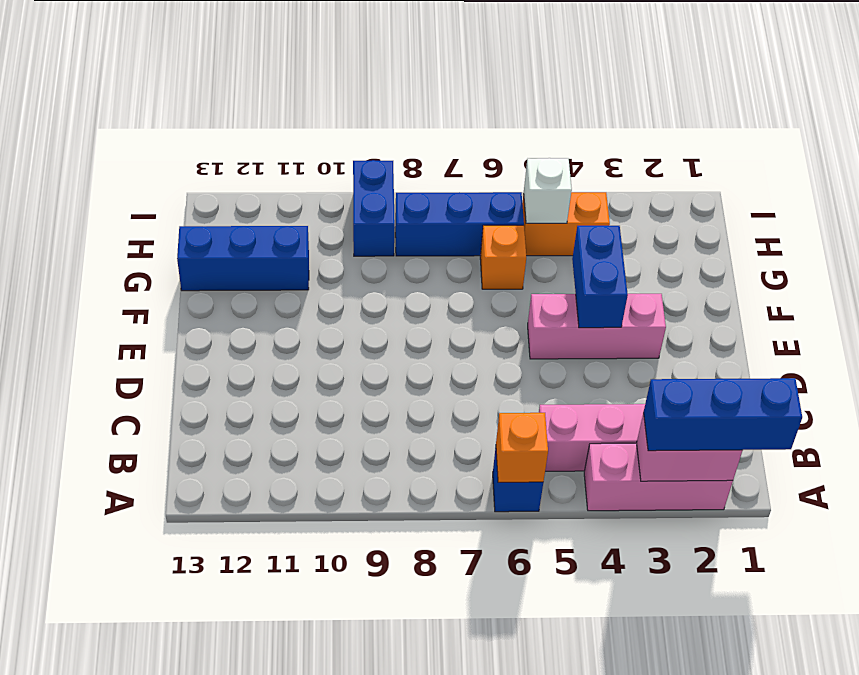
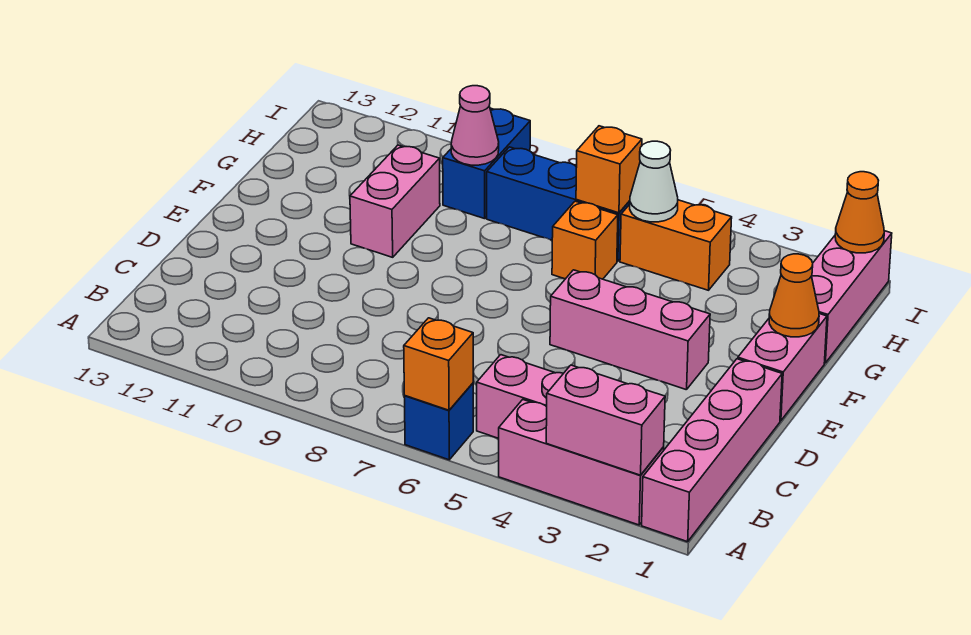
none -> pink brick A1:D1 level 1
blue brick A1:A3 level 3 -> none
none -> pink brick E1:F1 level 1
blue brick E4:F4 level 2 -> none
none -> orange cone F1 level 2
none -> pink brick F10:G10 level 1
none -> pink brick G1:I1 level 1
blue brick G11:G13 level 1 -> none
white brick H5 level 2 -> white cone H5 level 2
none -> orange brick H6 level 2
none -> pink cone H9 level 2
none -> orange cone I1 level 2

